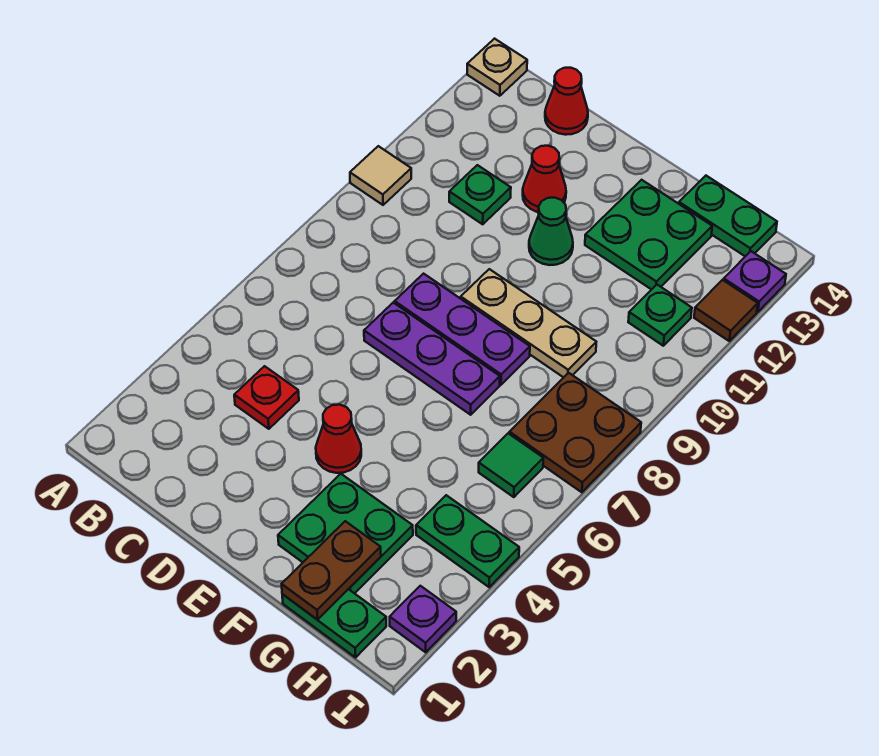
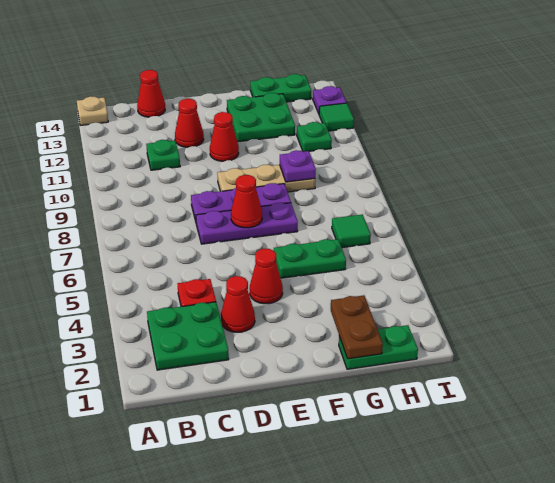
tan tile A10 level 1 -> none
none -> red cone D3 level 1
none -> red cone E7 level 2
green cone E11 level 1 -> red cone E11 level 1
green plate F2:G3 level 1 -> green plate B2:C3 level 1
green plate H4:I4 level 1 -> green plate F5:G5 level 1
brown plate H7:I8 level 1 -> none
purple plate I2 level 1 -> purple plate G9 level 2
brown tile I12 level 1 -> green tile I12 level 1

